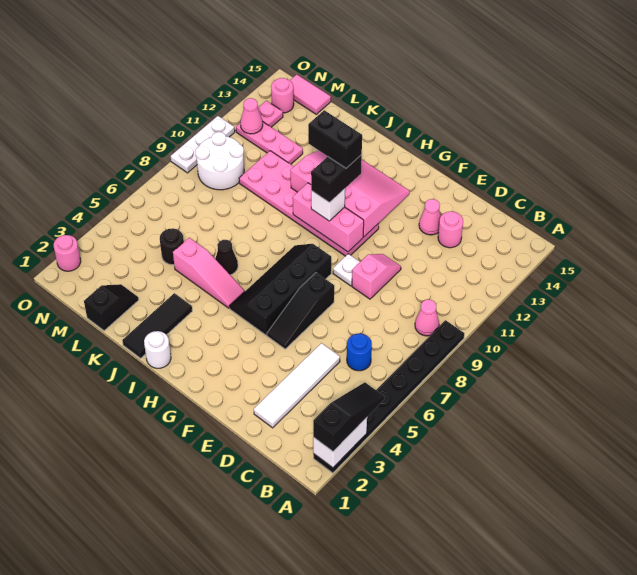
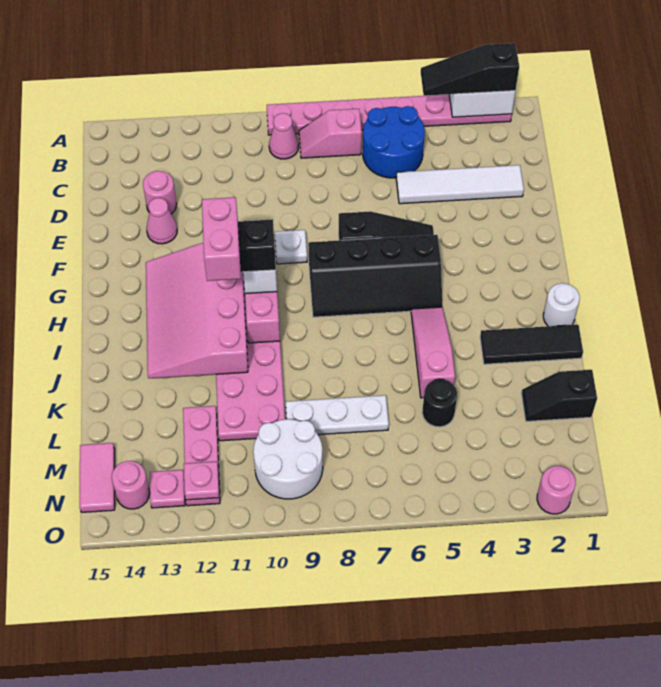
black plate A2:A9 level 1 -> pink plate A2:A9 level 1
blue round brick C6 level 1 -> blue round brick B5:C6 level 1
pink slope E9:E10 level 1 top 9 -> pink slope B7:B8 level 1 top 7
black brick H11:I11 level 5 -> pink brick H11:I11 level 5
black cone J6 level 1 -> none
pink cone N12 level 2 -> pink plate N12 level 2
white plate O9:O11 level 1 -> white plate L7:L9 level 1

